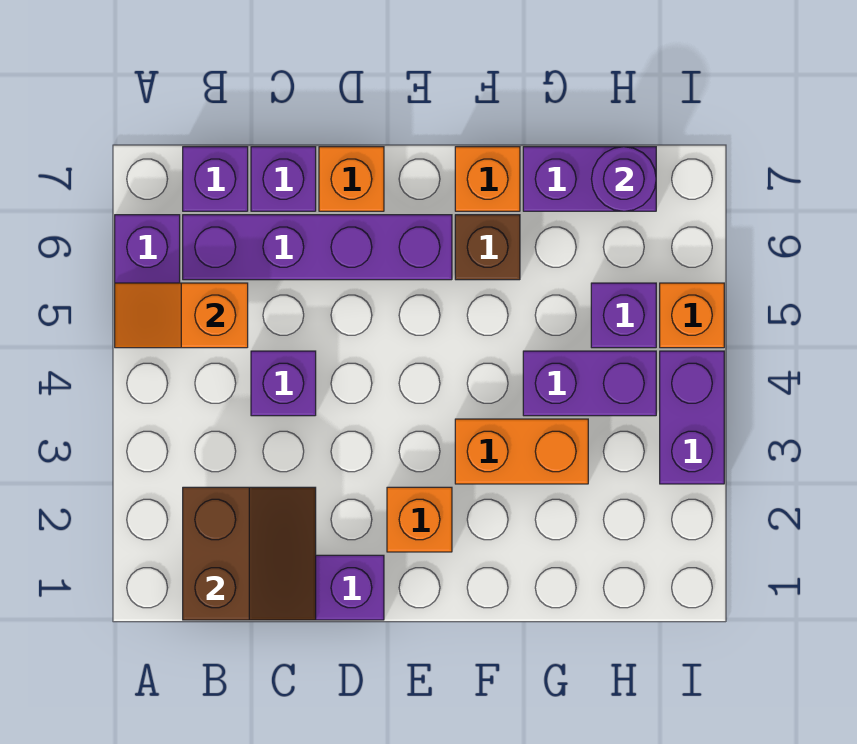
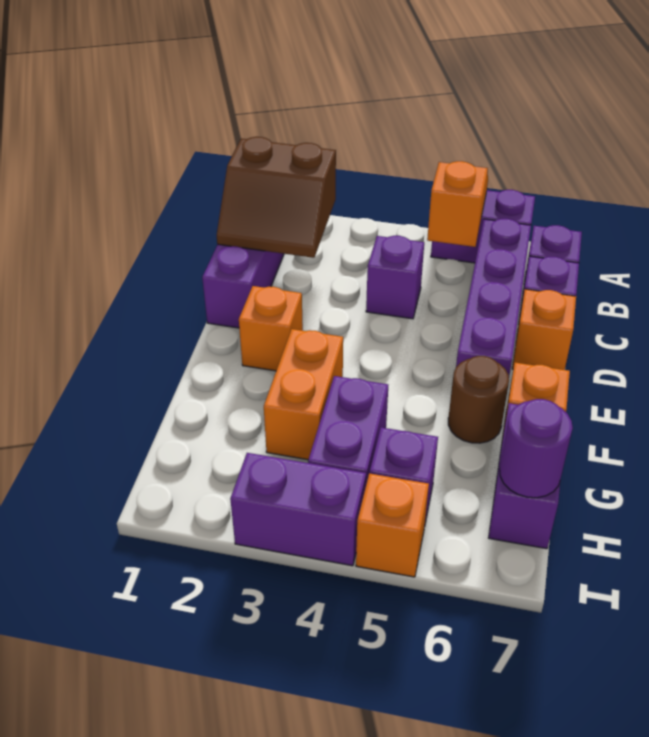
brown brick F6 level 1 -> brown round brick F6 level 1

